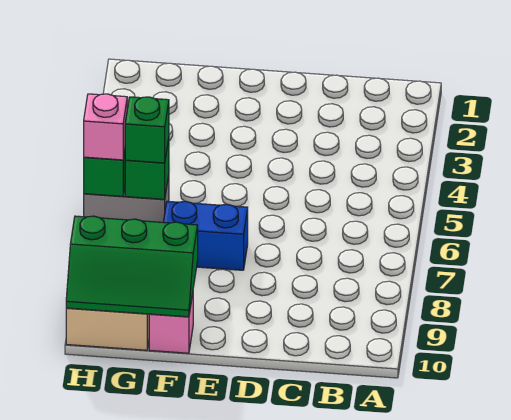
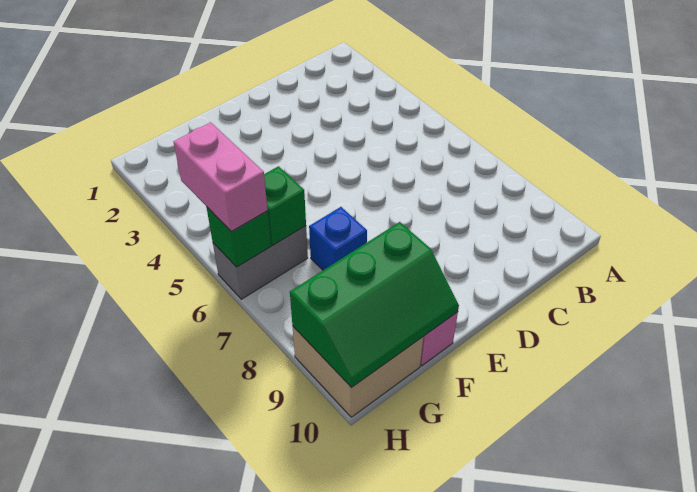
blue brick E7:F7 level 1 -> blue brick F7 level 1
green brick G6 level 3 -> none
pink brick H6 level 3 -> pink brick H5:H6 level 3

